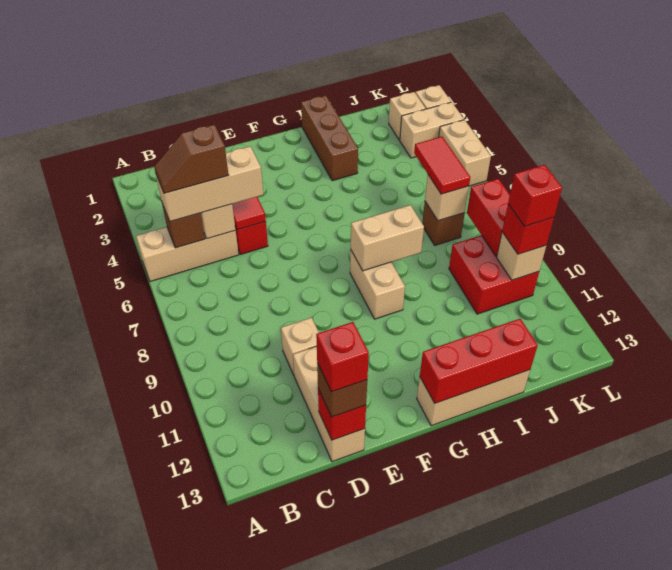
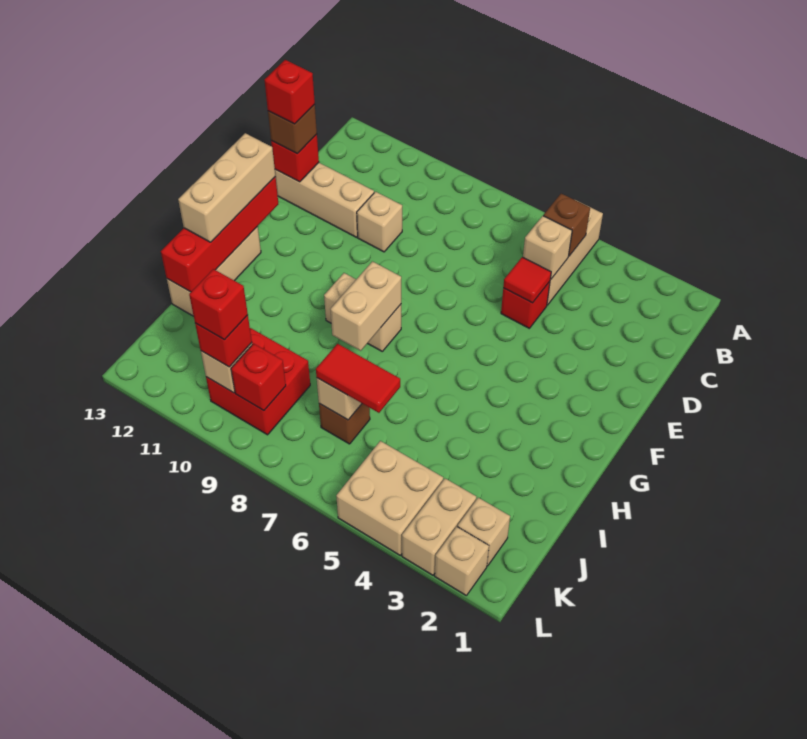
tan brick B5:D5 level 3 -> tan brick F13:H13 level 3
brown slope B5:C5 level 4 top C -> none
red brick G13:I13 level 2 -> red brick F13:I13 level 2
brown brick H1:H3 level 1 -> none
red brick K8:K9 level 2 -> red brick K9 level 2
tan brick L4:L5 level 1 -> tan brick K4:L5 level 1

